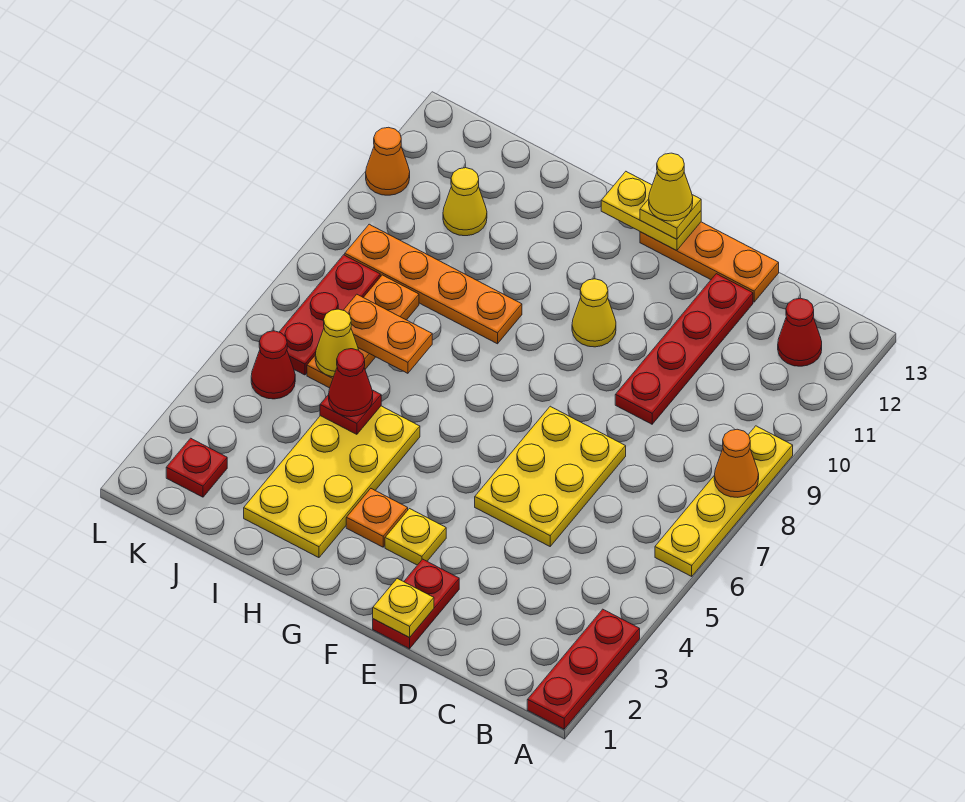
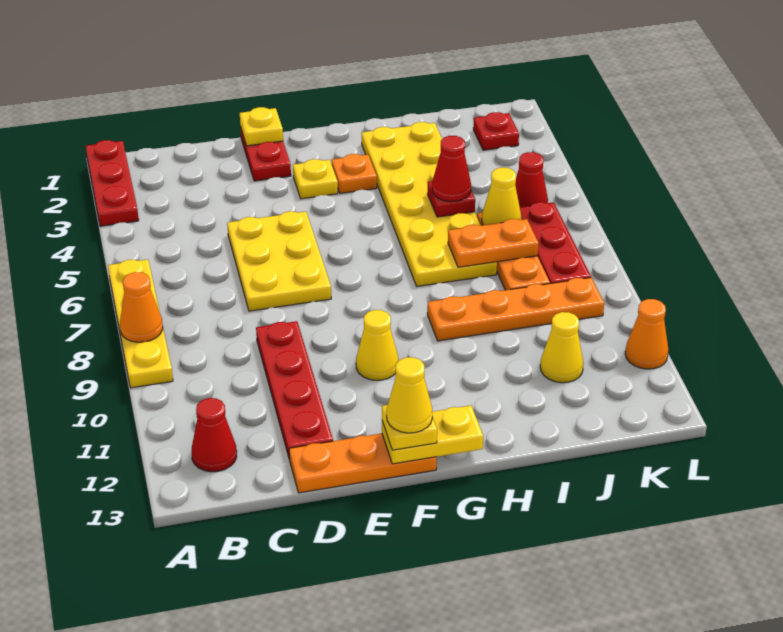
yellow plate H2:I5 level 1 -> yellow plate H2:I7 level 1

